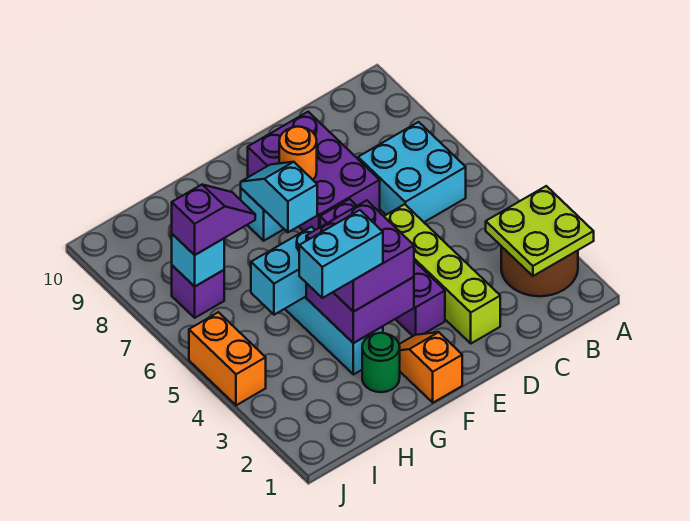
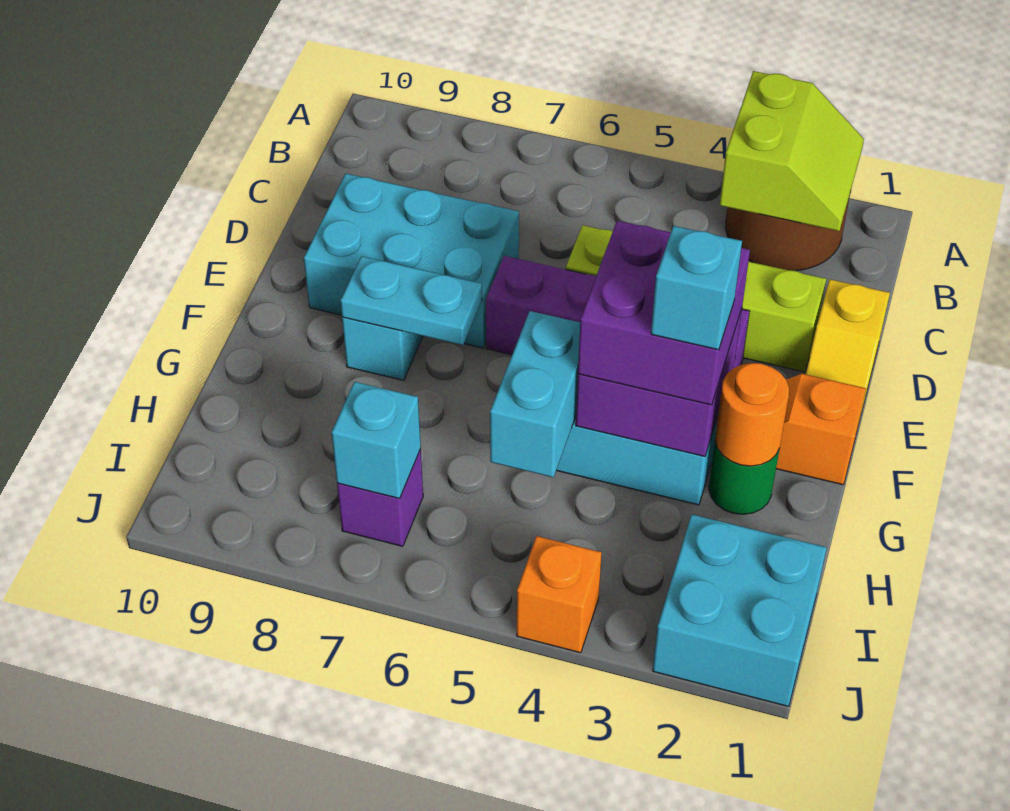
lime plate A2:B3 level 2 -> lime slope A2:B3 level 2 top 3
cyan brick B6:C7 level 1 -> cyan brick I1:J2 level 1
none -> yellow slope D1:E1 level 1 top D
purple brick D7:E9 level 1 -> cyan brick D7:E9 level 1
orange round brick E8 level 2 -> orange round brick G2 level 2
cyan slope F7:F8 level 2 top 7 -> cyan plate F7:F8 level 2
cyan brick G3:H3 level 4 -> cyan brick G3 level 4
purple slope H7:I7 level 3 top I -> none
orange brick J4:J5 level 1 -> orange brick J4 level 1

